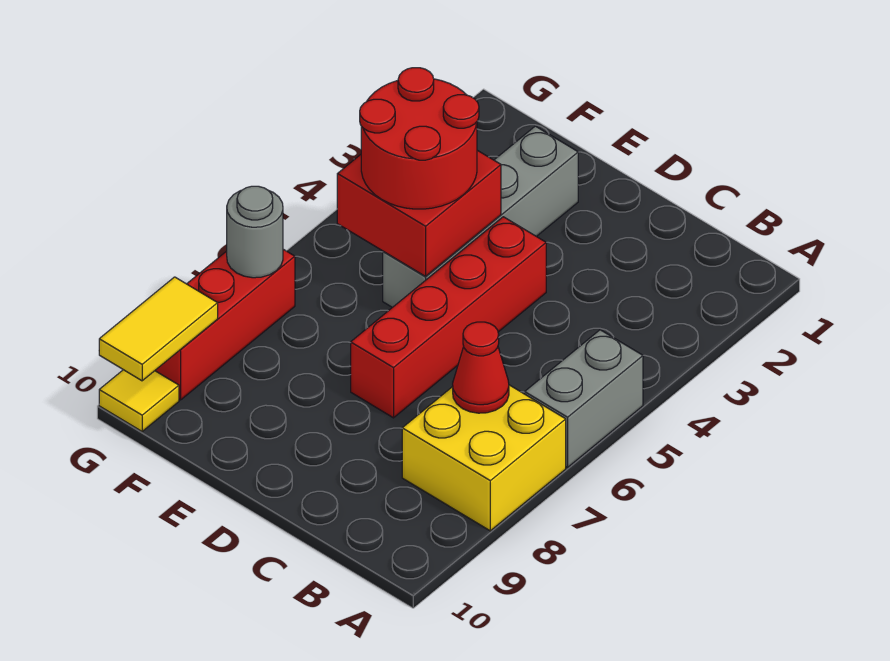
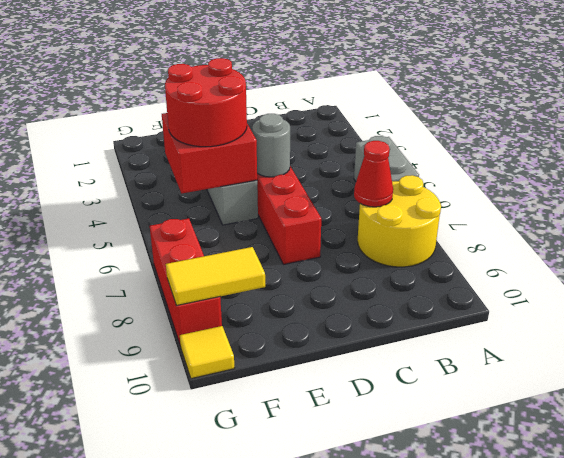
yellow brick A7:B8 level 1 -> yellow round brick A7:B8 level 1
grey round brick G7 level 2 -> grey round brick D5 level 2
yellow tile G9:G10 level 2 -> yellow tile F9:G9 level 2

